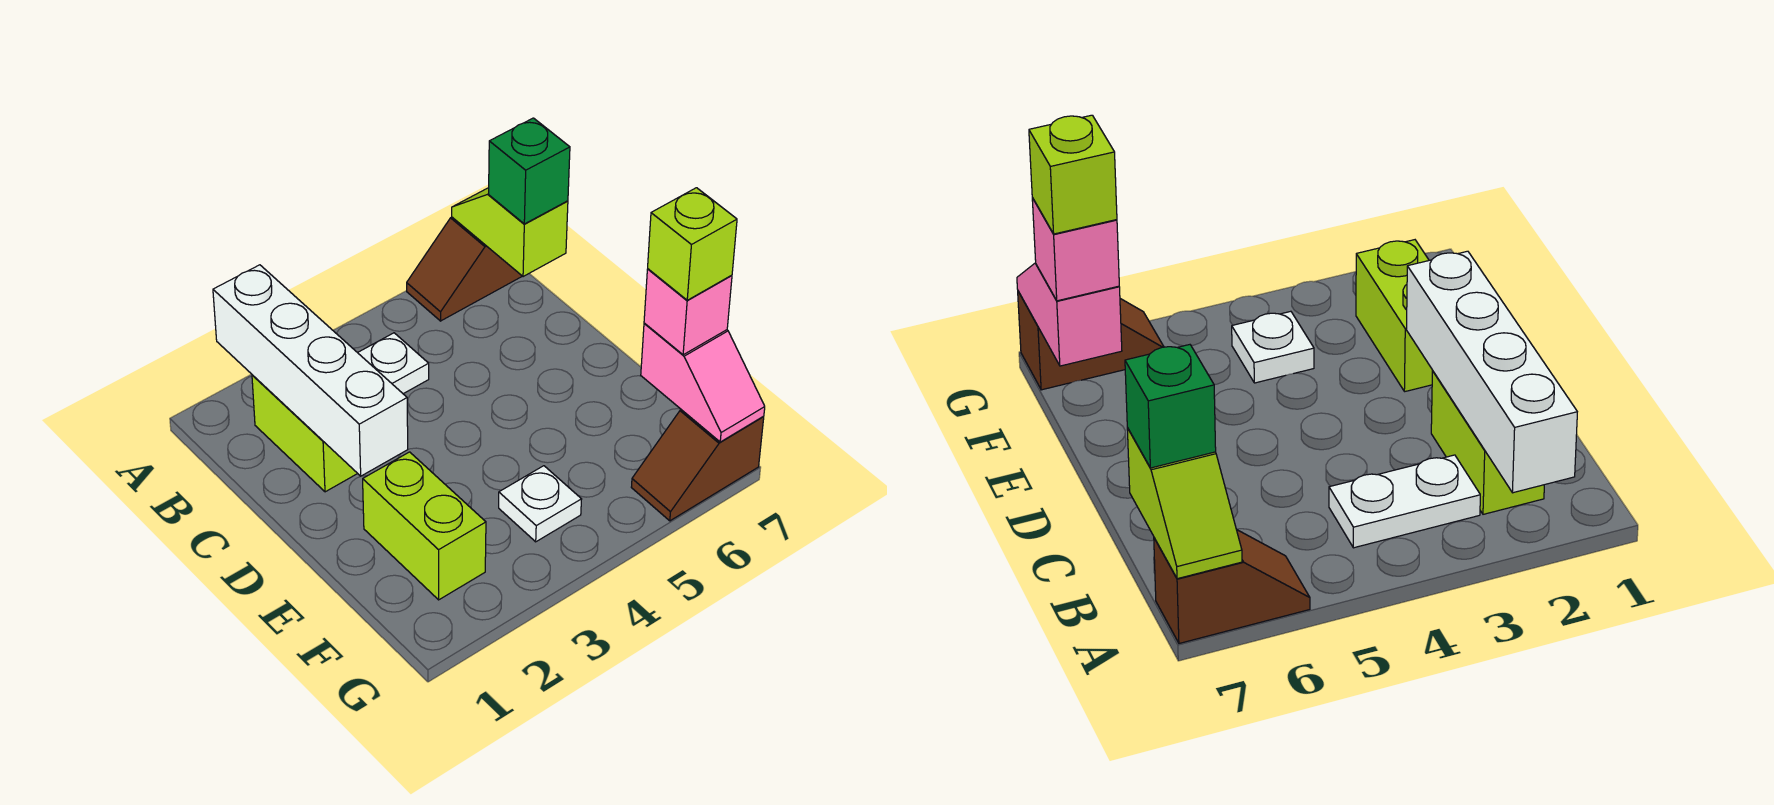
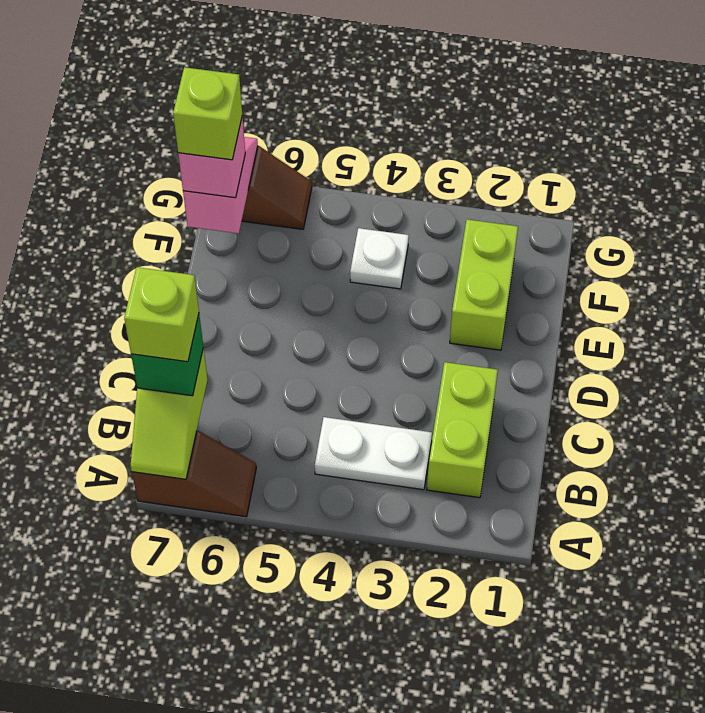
white brick A2:D2 level 2 -> none
none -> lime brick B7 level 4

